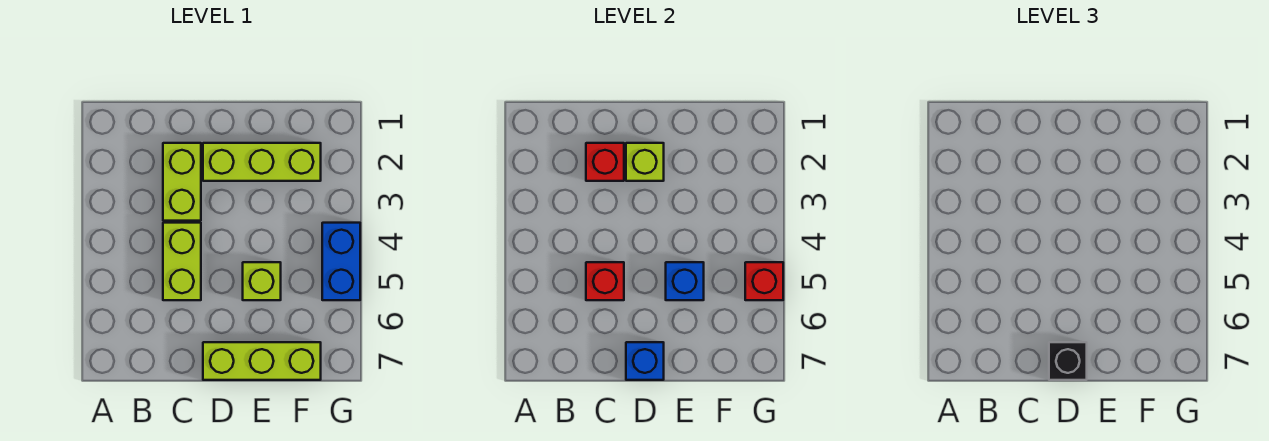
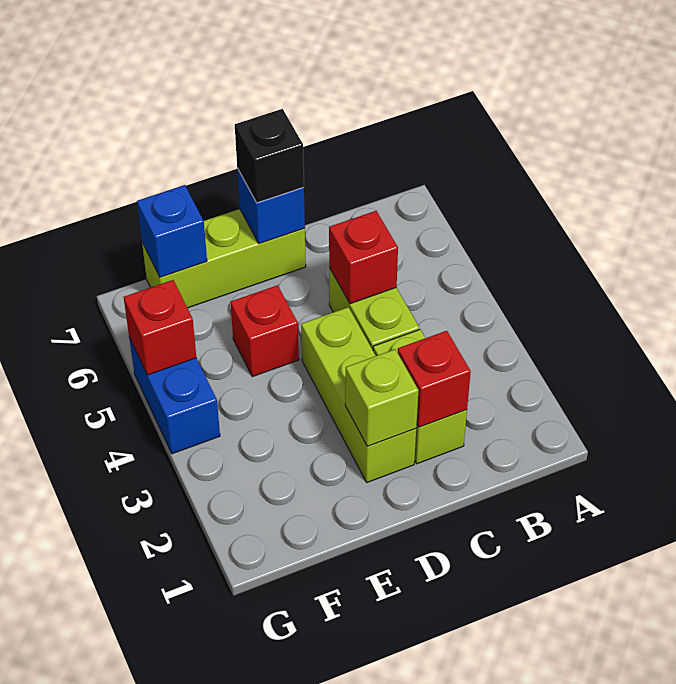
lime brick D2:F2 level 1 -> lime brick D2:D4 level 1
lime brick E5 level 1 -> red brick E5 level 1
blue brick E5 level 2 -> blue brick F7 level 2

